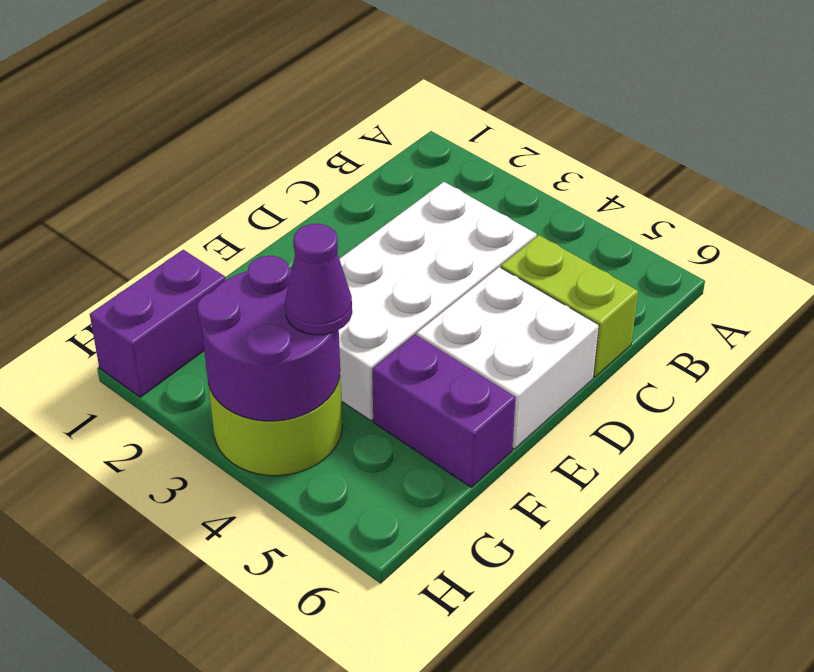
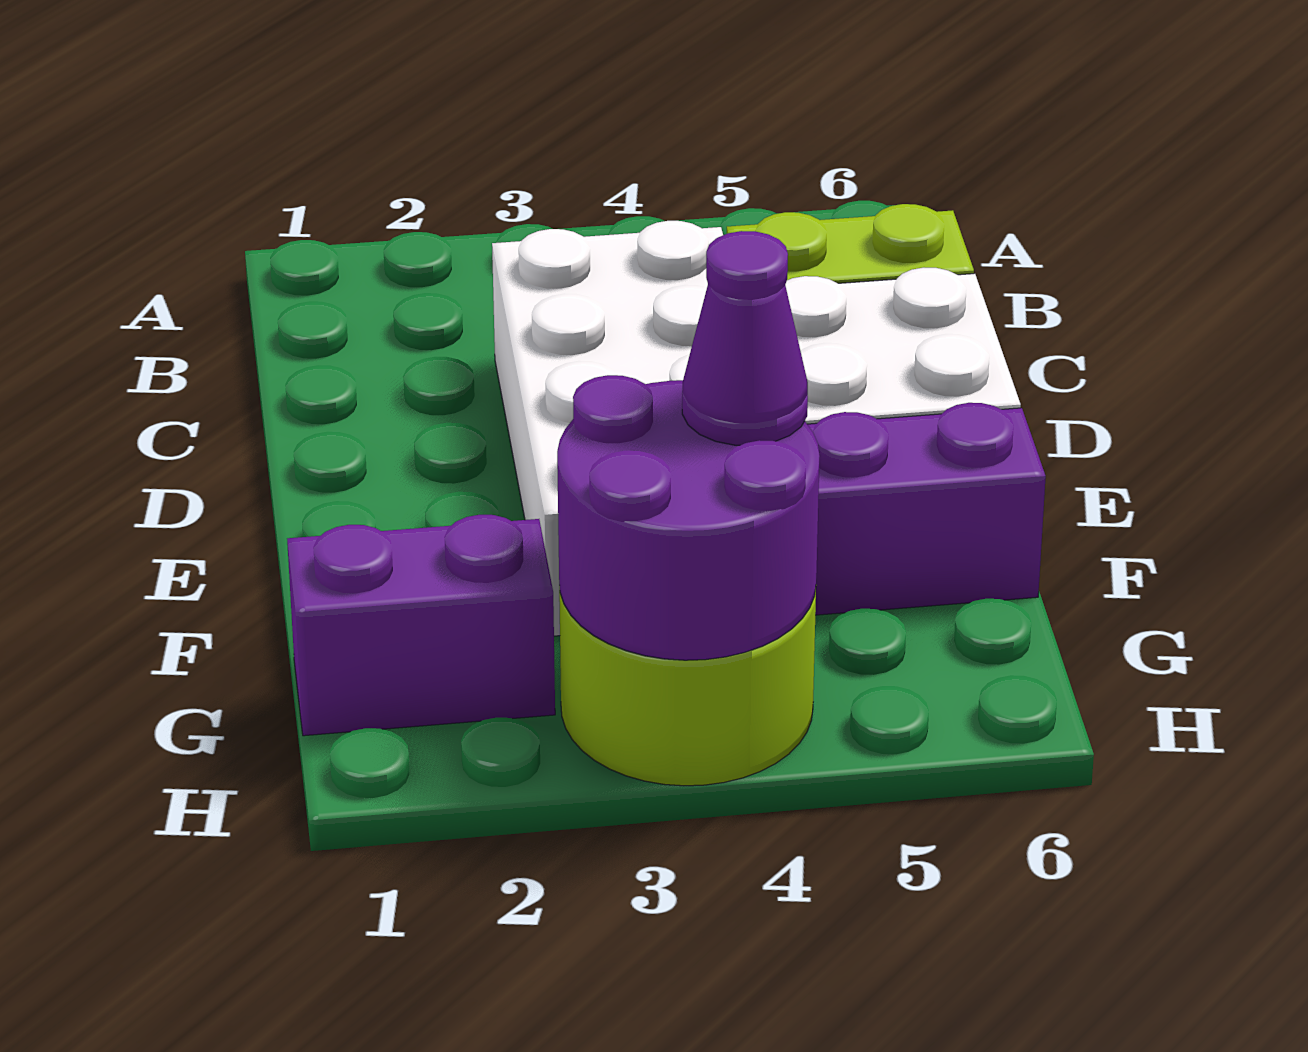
purple brick G1:H1 level 1 -> purple brick G1:G2 level 1

